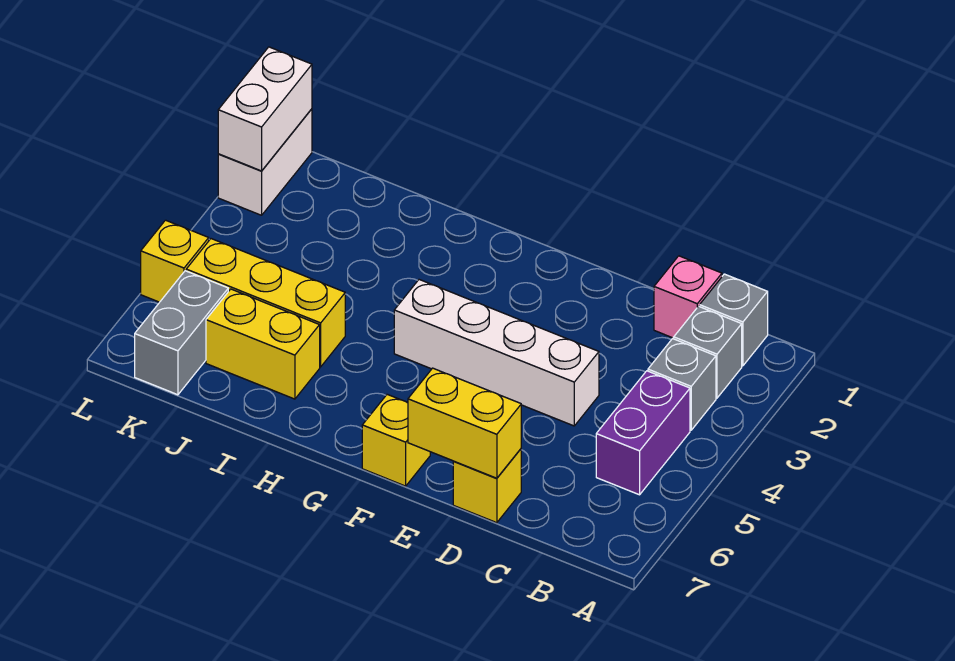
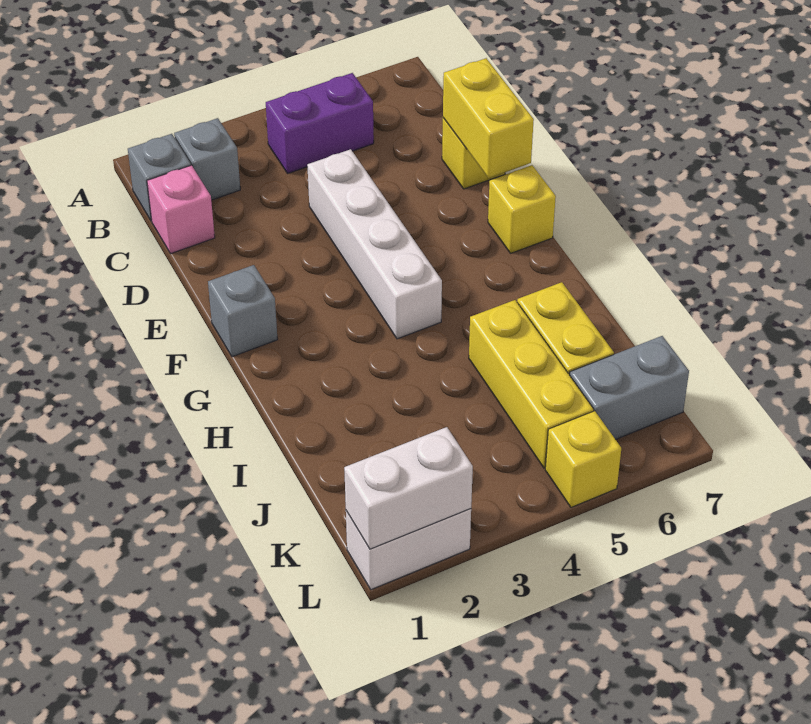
grey brick B3 level 1 -> grey brick F1 level 1

